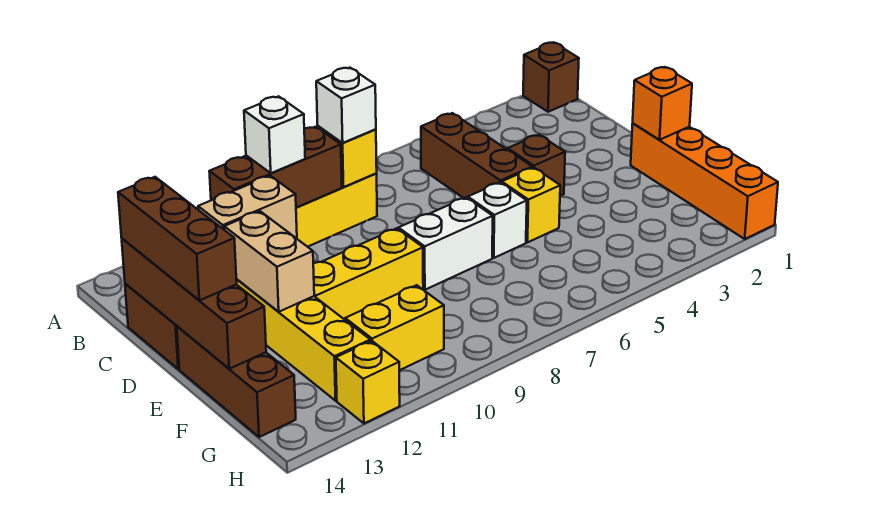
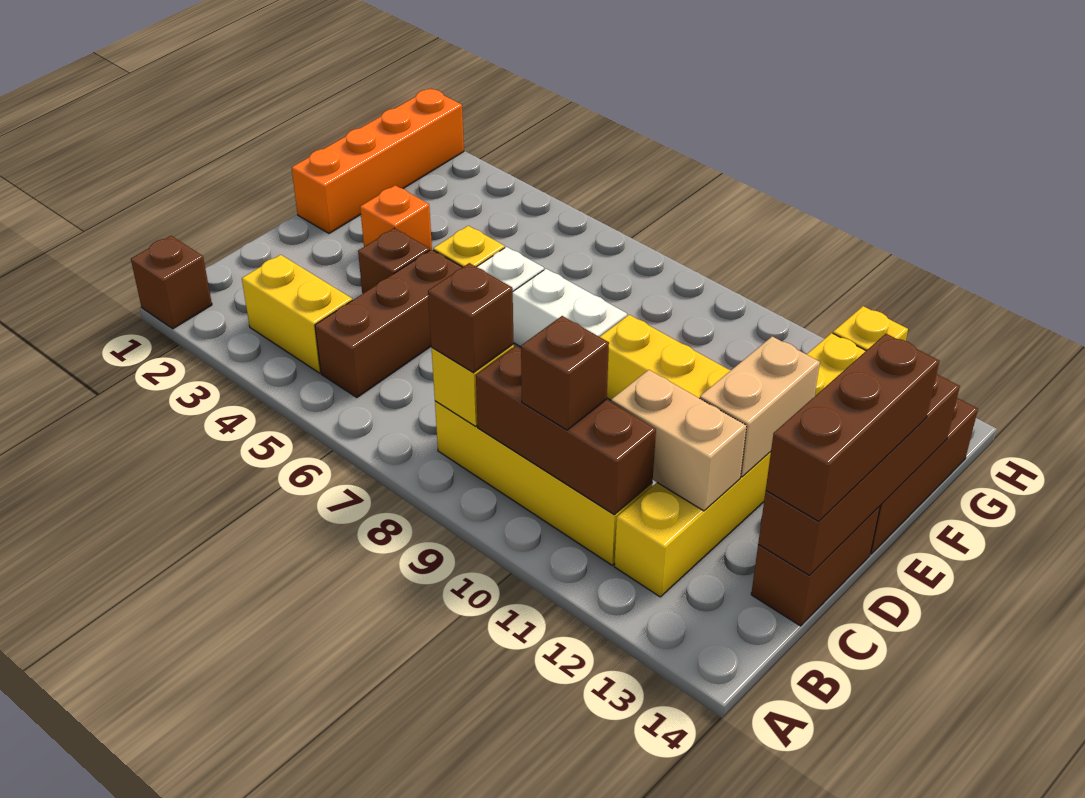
white brick B8 level 3 -> brown brick B8 level 3
white brick B10 level 3 -> brown brick B10 level 3
orange brick E1 level 2 -> orange brick E3 level 1
yellow brick G10:G11 level 1 -> yellow brick B3:B4 level 1

